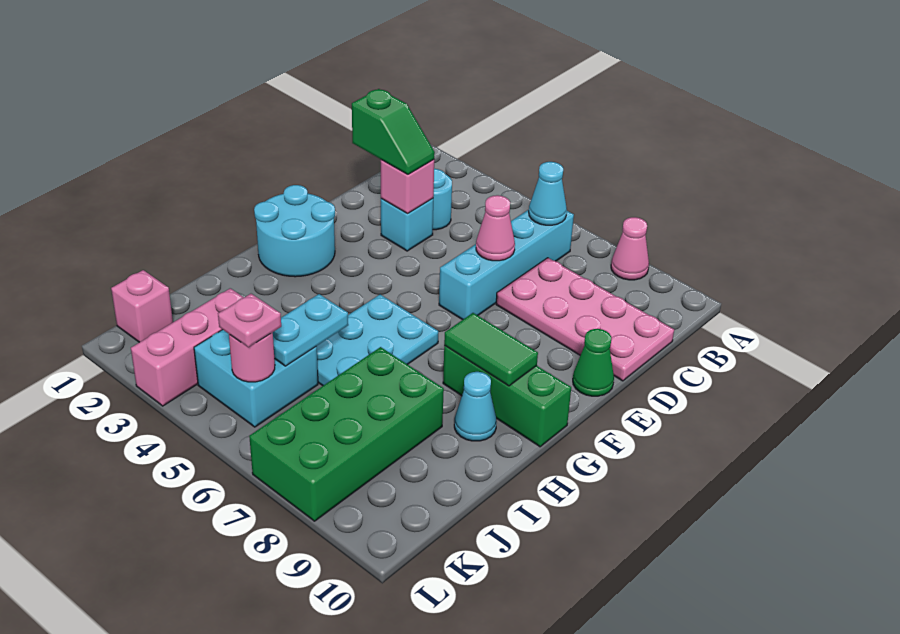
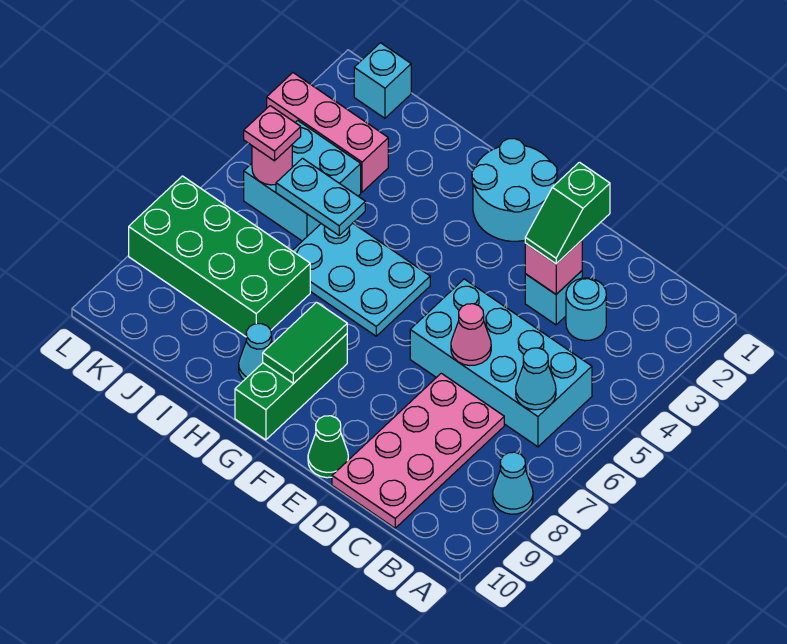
pink cone A8 level 1 -> cyan cone A8 level 1
cyan brick B6:E6 level 1 -> cyan brick B5:E6 level 1
pink brick K1 level 1 -> cyan brick K1 level 1

